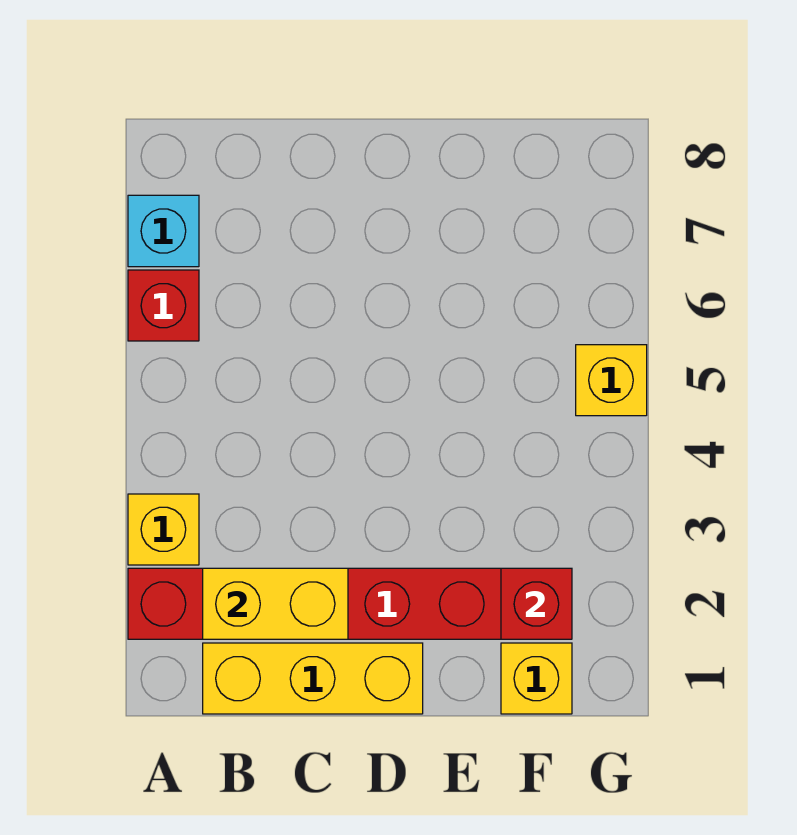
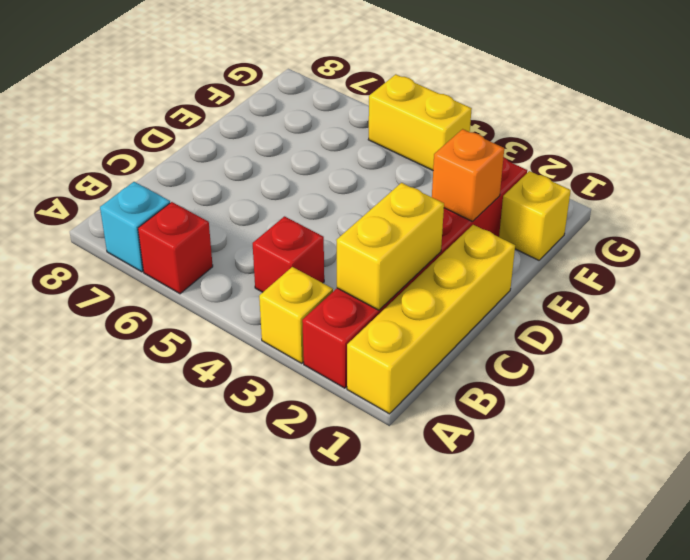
yellow brick B1:D1 level 1 -> yellow brick A1:D1 level 1
none -> orange brick E2 level 2
red brick F2 level 2 -> red brick B4 level 1
yellow brick G5 level 1 -> yellow brick G4:G5 level 1

